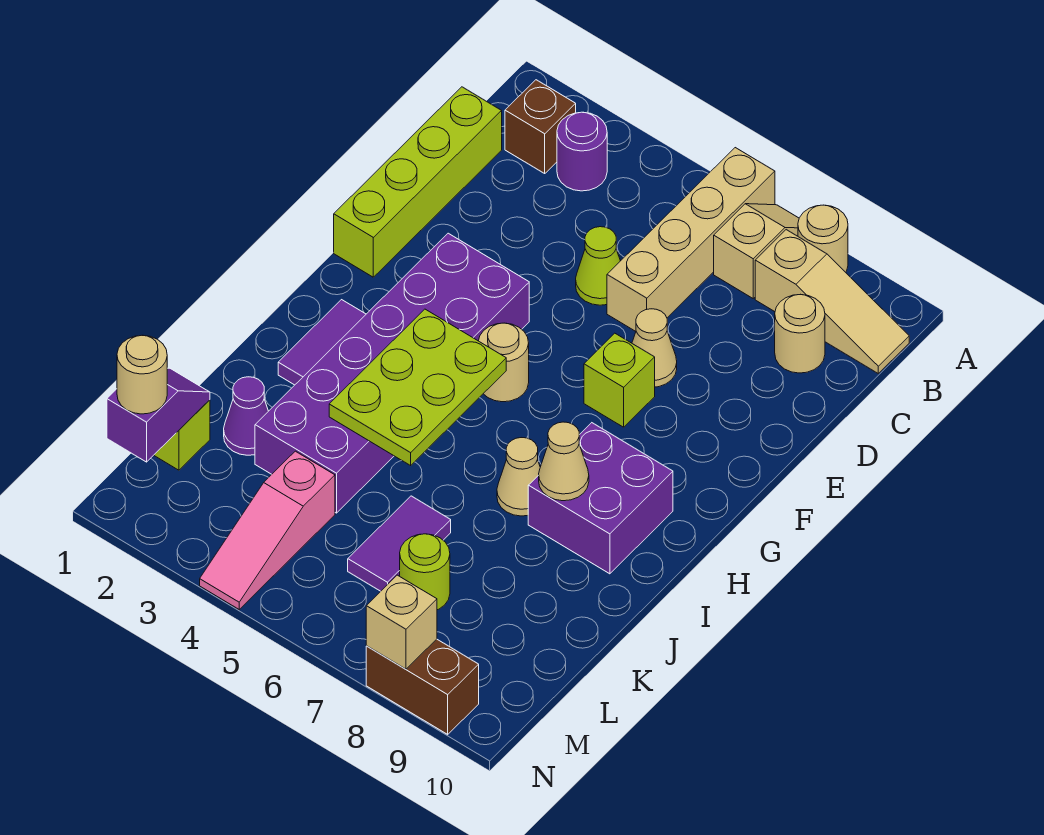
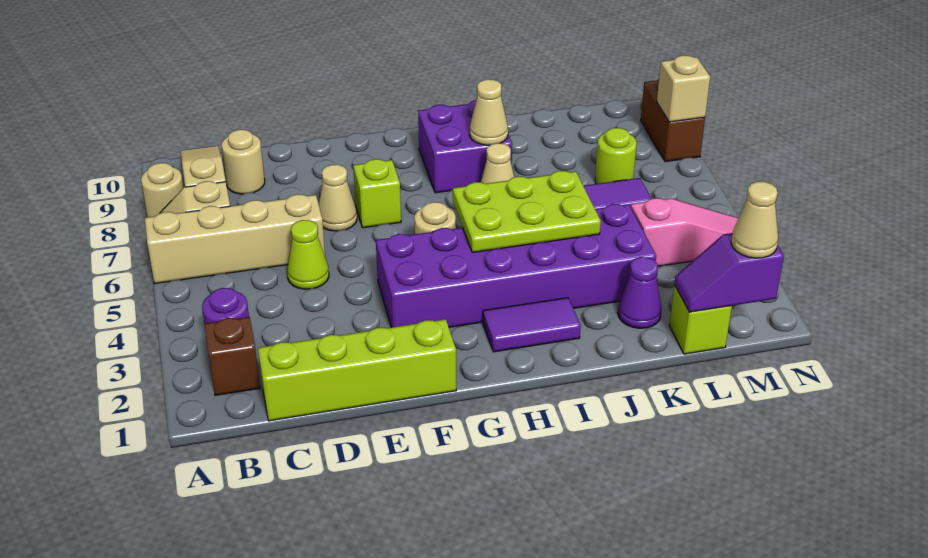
tan round brick M1 level 3 -> tan cone M1 level 3

